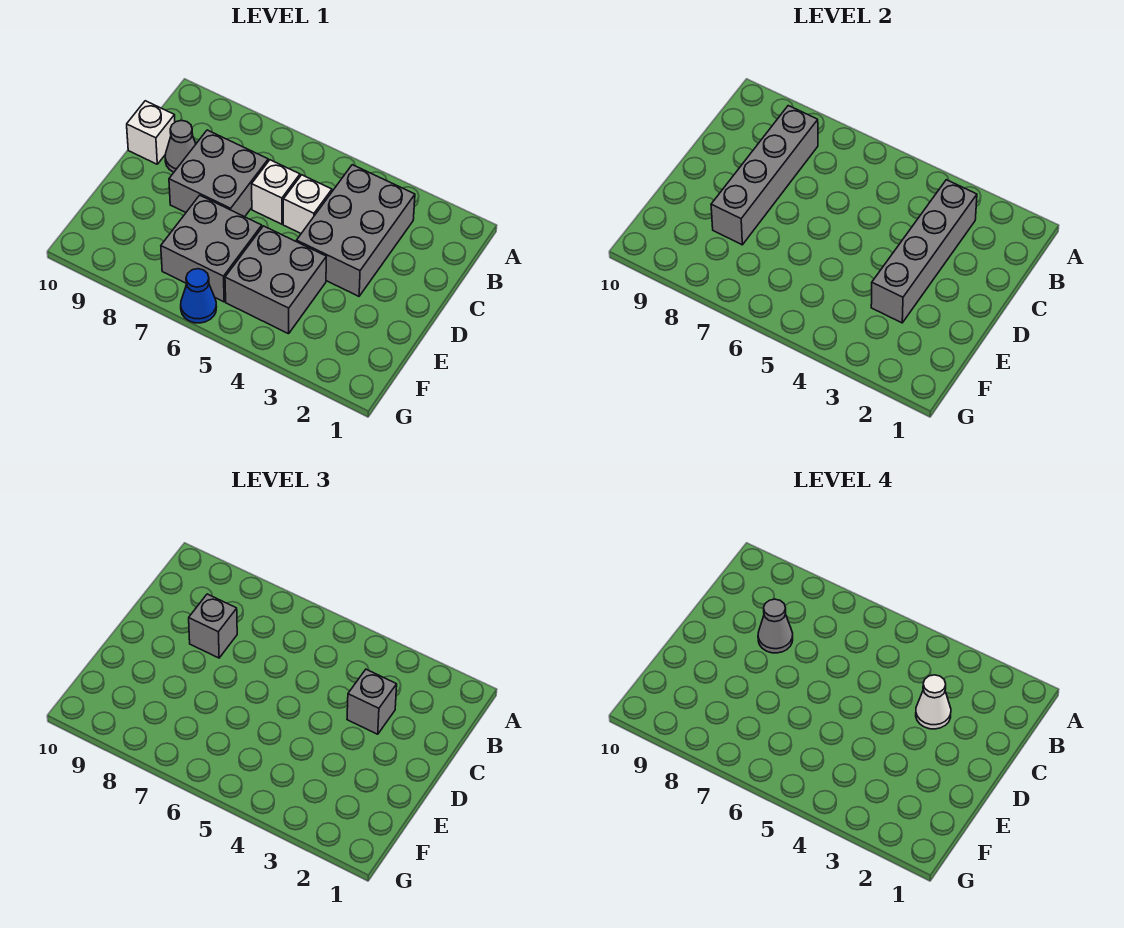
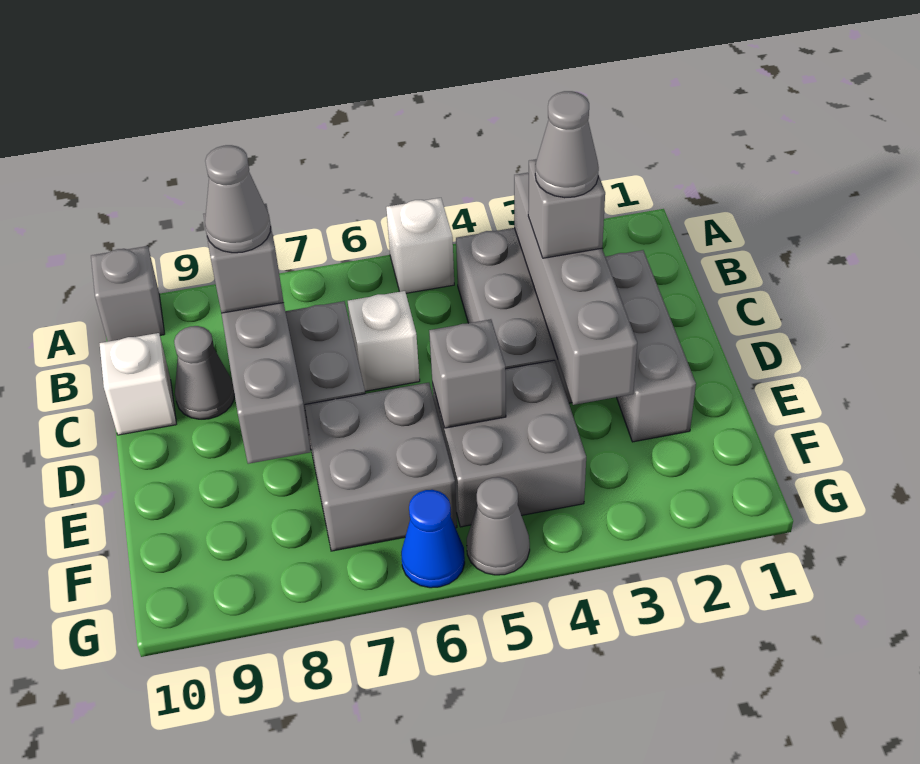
none -> grey brick A10 level 1
none -> grey brick C2:E2 level 1
white cone C3 level 4 -> grey cone C3 level 4
white brick C5 level 1 -> white brick A5 level 1
none -> grey brick E5 level 2
none -> grey cone G5 level 1

